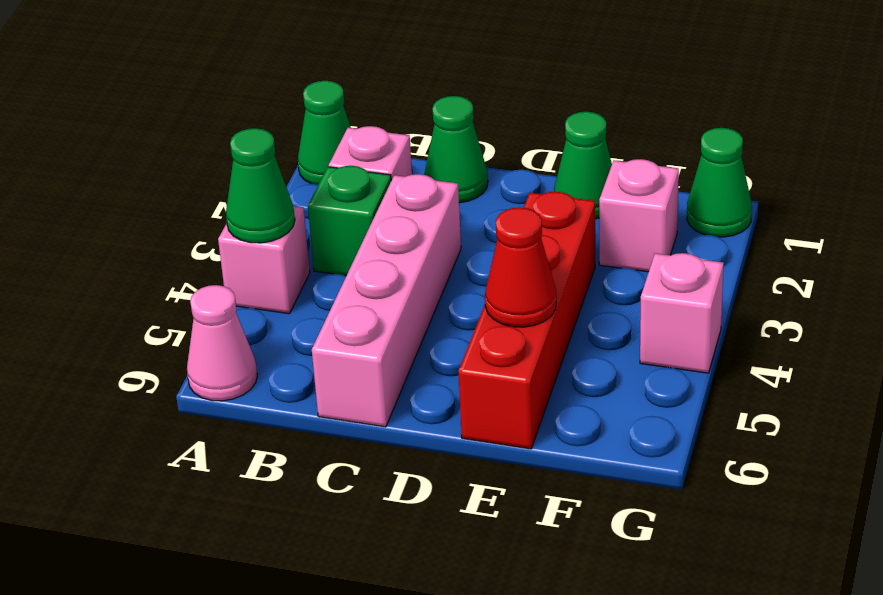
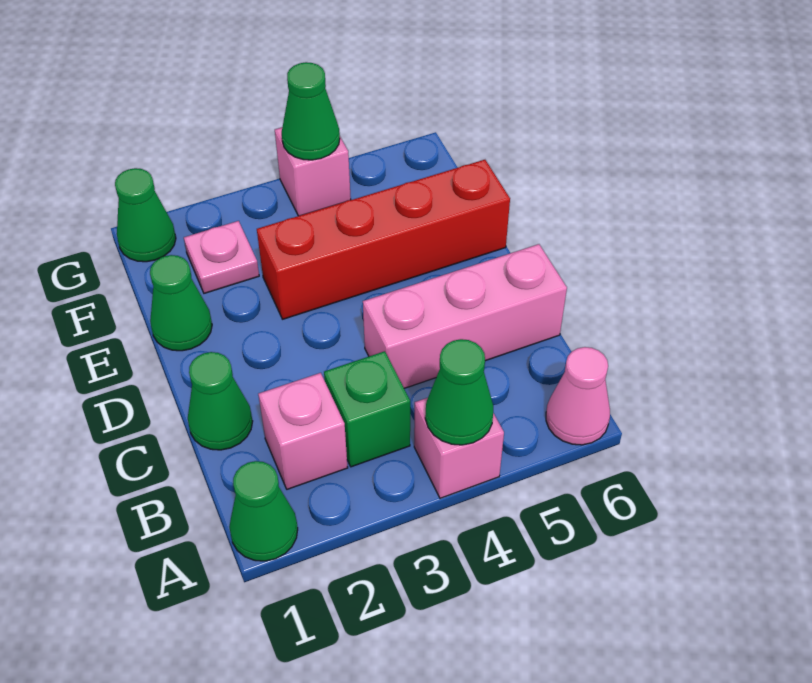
pink brick C3:C6 level 1 -> pink brick C4:C6 level 1
red cone E5 level 2 -> none
pink brick F2 level 1 -> pink plate F2 level 1
none -> green cone G4 level 2

